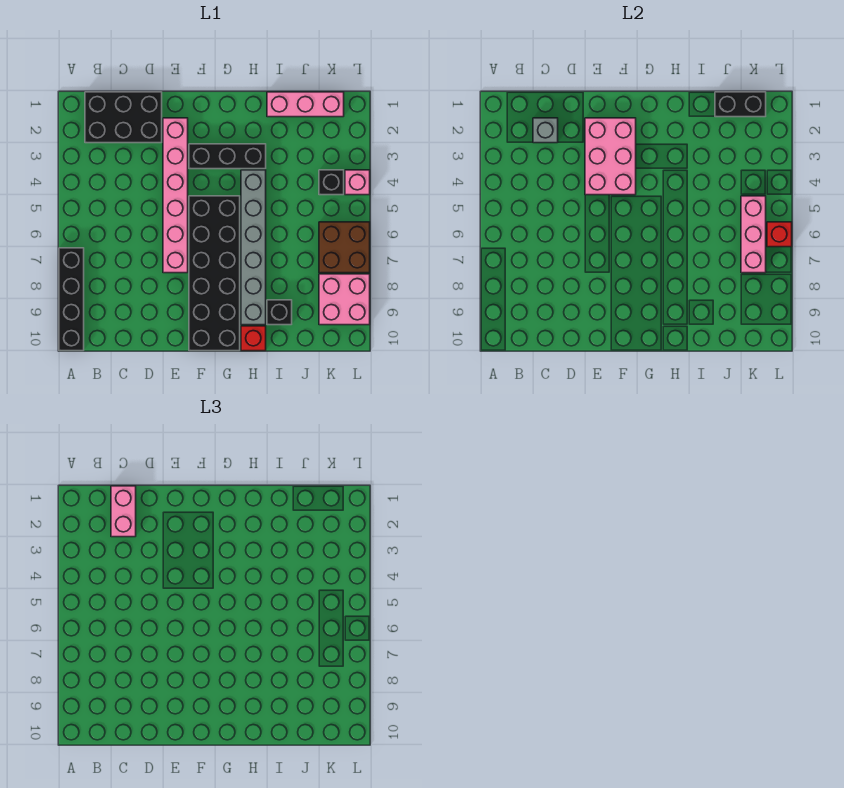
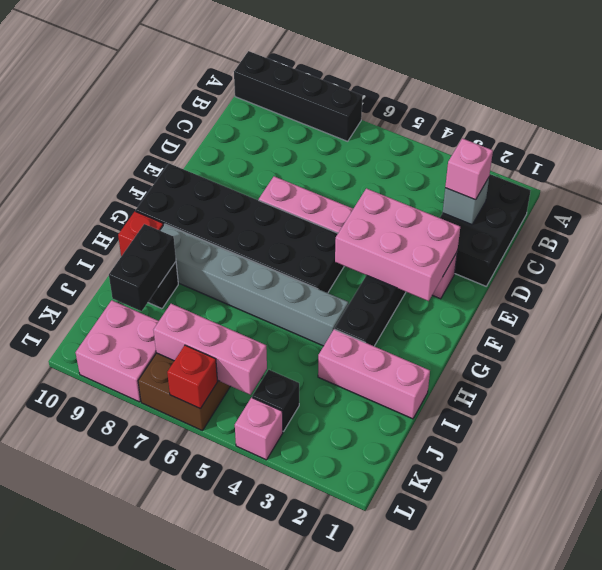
pink brick C1:C2 level 3 -> pink brick C2 level 3
pink brick I1:K1 level 1 -> pink brick I1:I3 level 1
black brick J1:K1 level 2 -> black brick I9:J9 level 2

